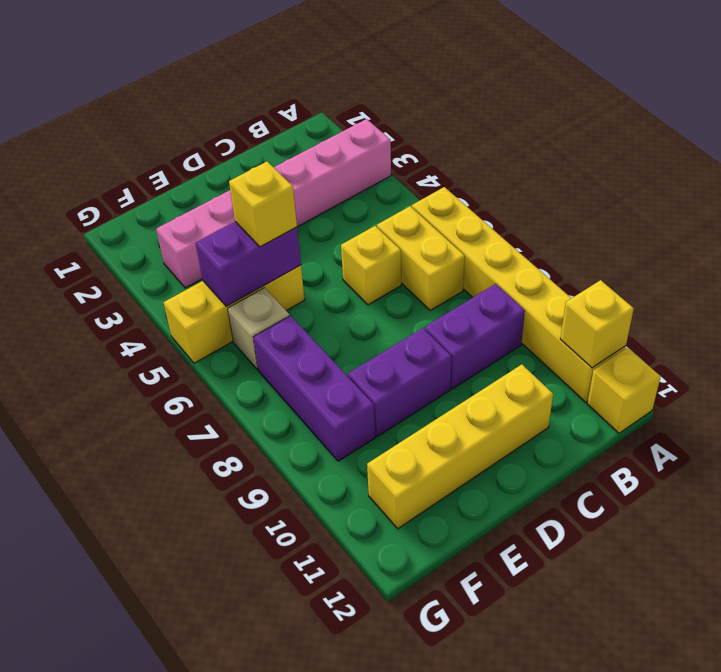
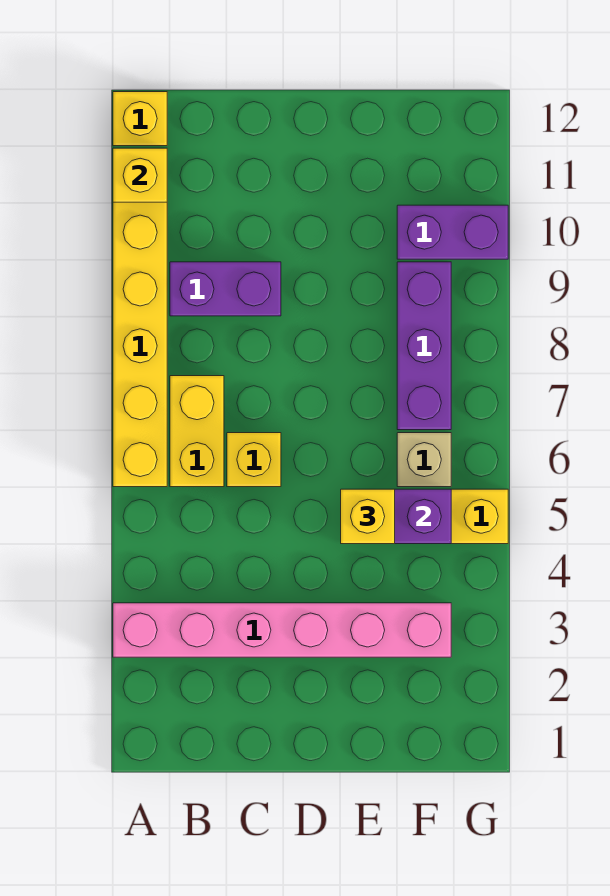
yellow brick C11:F11 level 1 -> none
purple brick D9:E9 level 1 -> purple brick F10:G10 level 1

